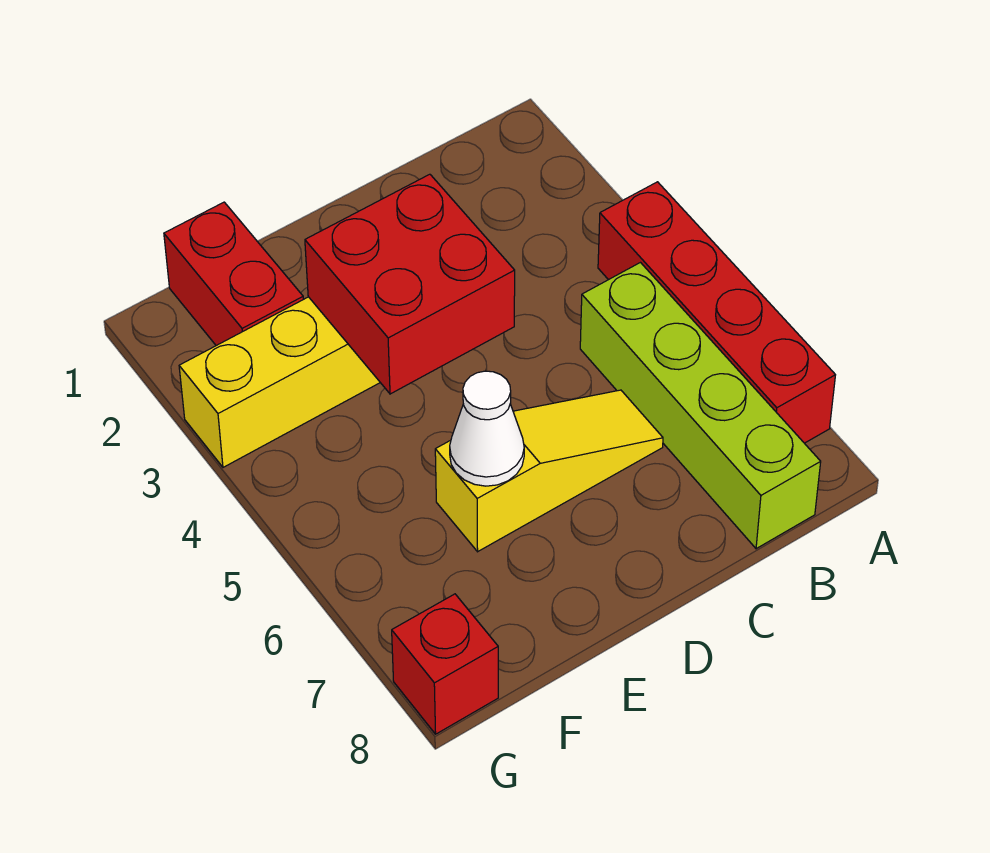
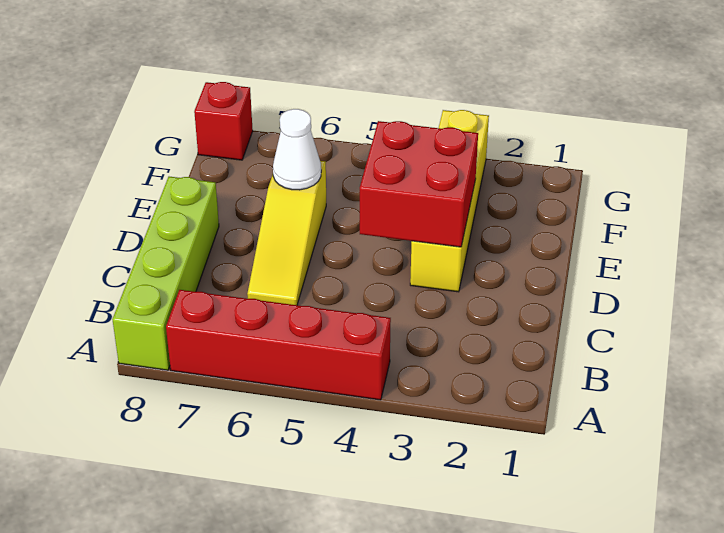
lime brick B5:B8 level 1 -> lime brick A8:D8 level 1
red brick F1:F2 level 1 -> none

